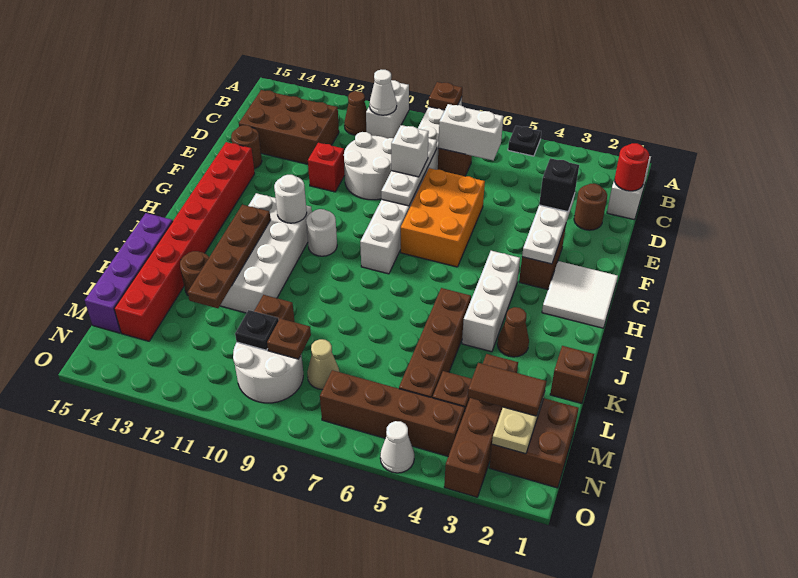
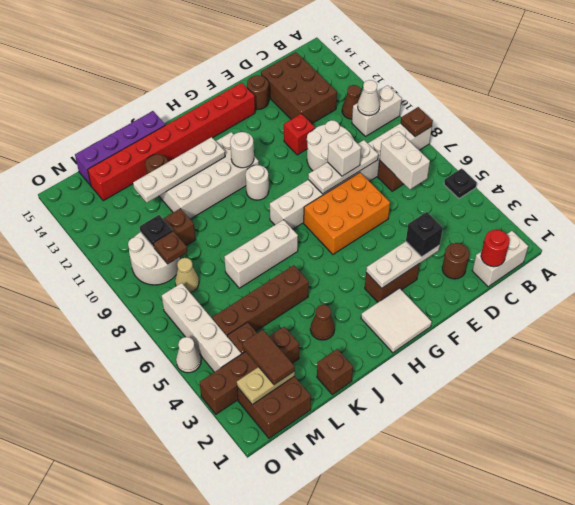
white brick H4:J4 level 1 -> white brick I7:K7 level 1
brown plate I12:L12 level 2 -> white plate I12:L12 level 2
brown brick N4:N7 level 1 -> white brick N4:N7 level 1

